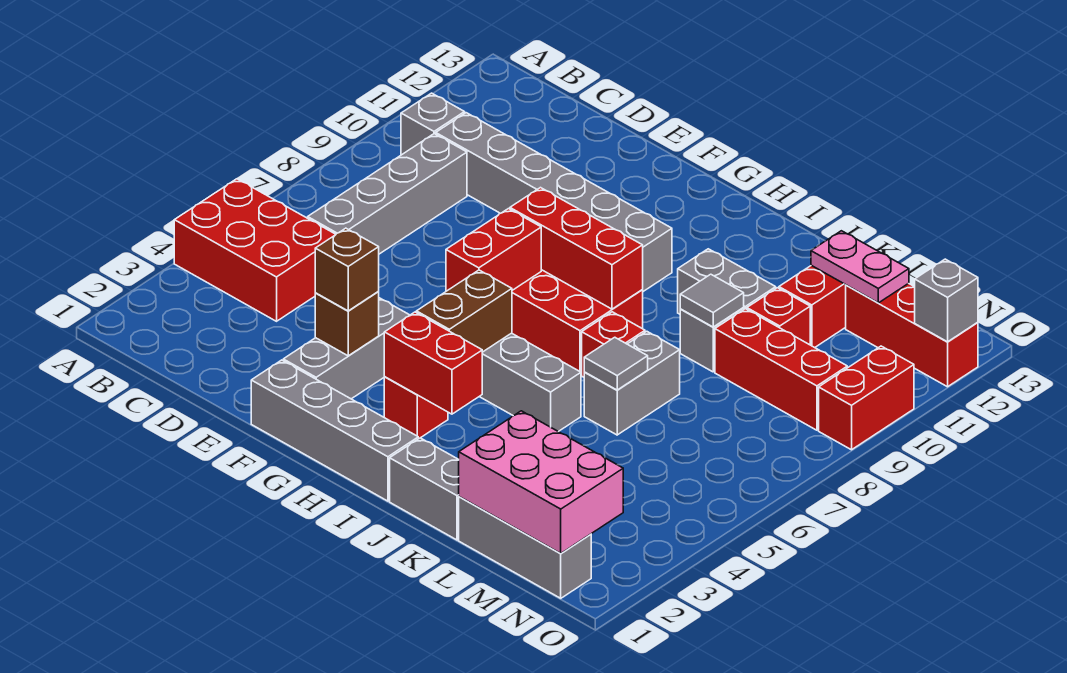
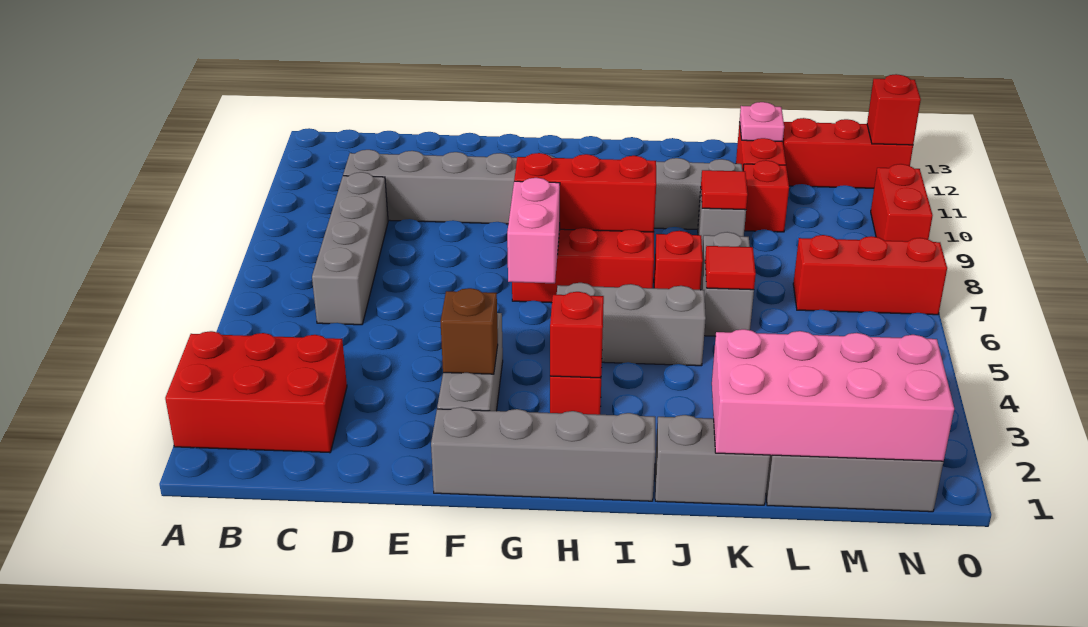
red brick A4:C5 level 1 -> red brick A2:C3 level 1
grey brick B10 level 1 -> none
brown brick F3 level 3 -> none
red brick G6:G7 level 2 -> pink brick G6:G7 level 2
red brick H3:I3 level 2 -> red brick H3 level 2
brown brick H4:H5 level 2 -> none
grey tile K6 level 2 -> red tile K6 level 2
grey tile K9 level 2 -> red tile K9 level 2
pink brick L1:N2 level 2 -> pink brick K1:N2 level 2
red brick L9:N9 level 1 -> red brick M7:O7 level 1
pink plate L12:M12 level 2 -> pink plate L12 level 2
grey brick O12 level 2 -> red brick O12 level 2

